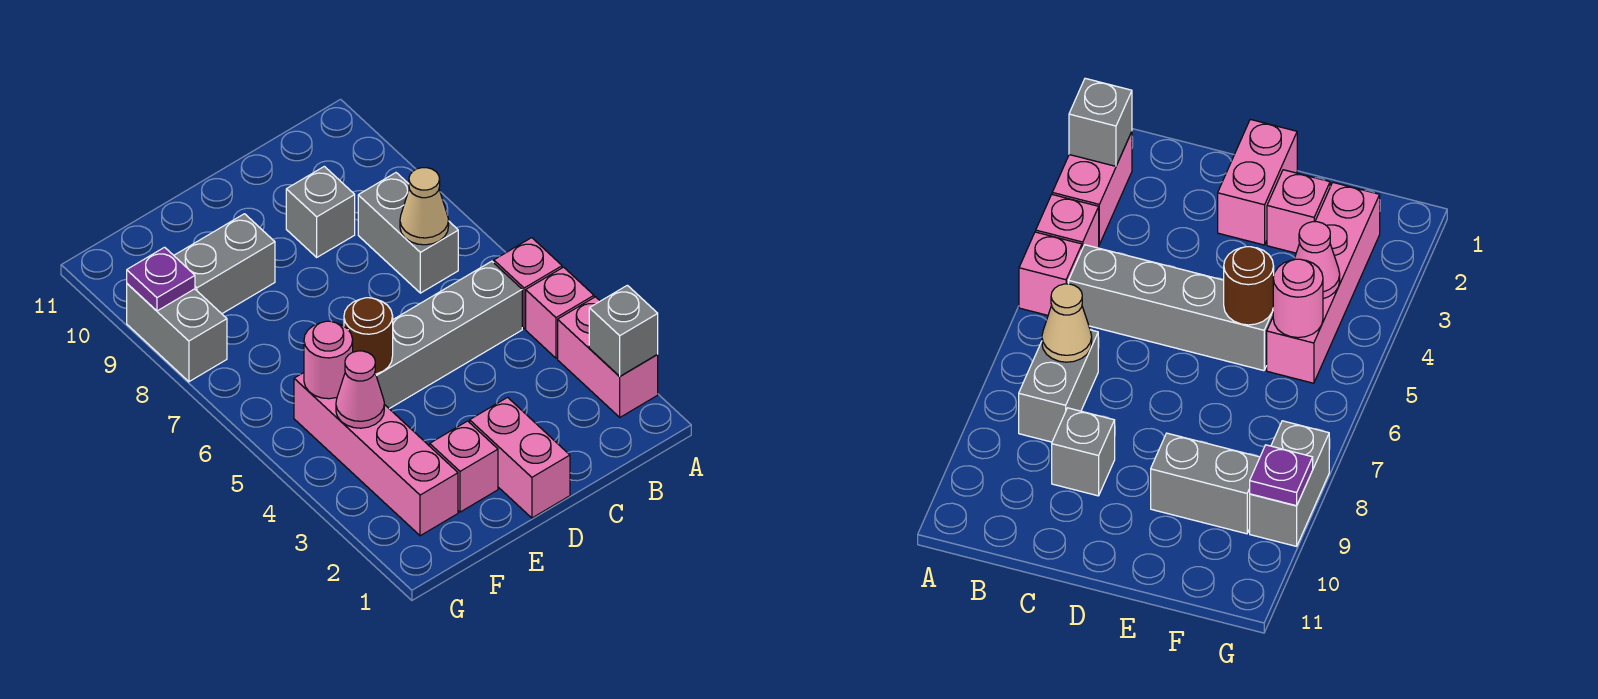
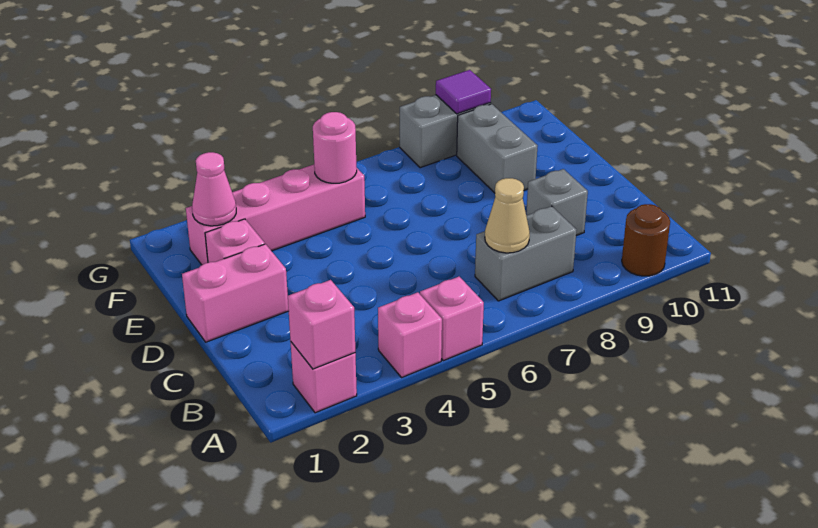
pink brick A2:A3 level 1 -> pink brick A2 level 1
grey brick A2 level 2 -> pink brick A2 level 2
grey brick B5:E5 level 1 -> none
brown round brick E5 level 2 -> brown round brick A10 level 1
pink cone F4 level 2 -> pink cone F2 level 2
purple plate G9 level 2 -> purple tile G9 level 2

